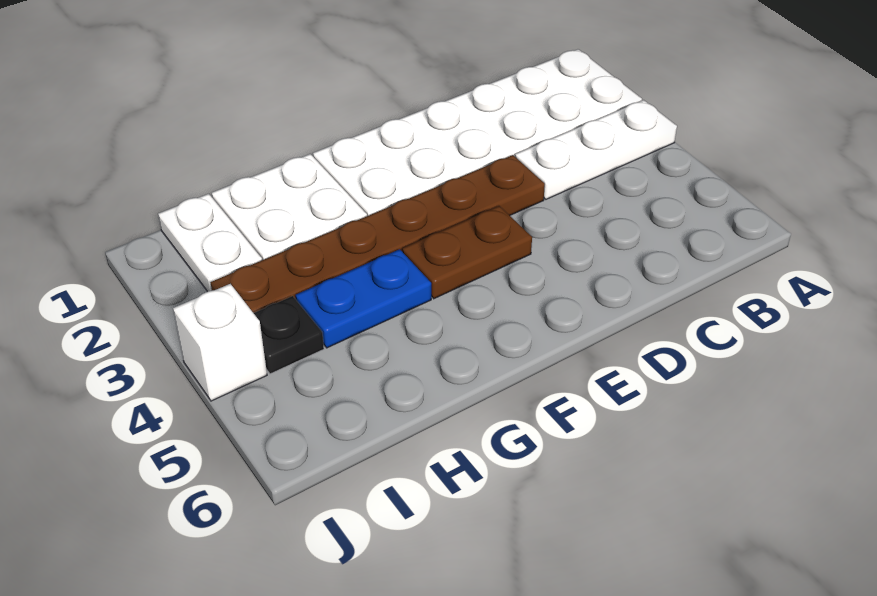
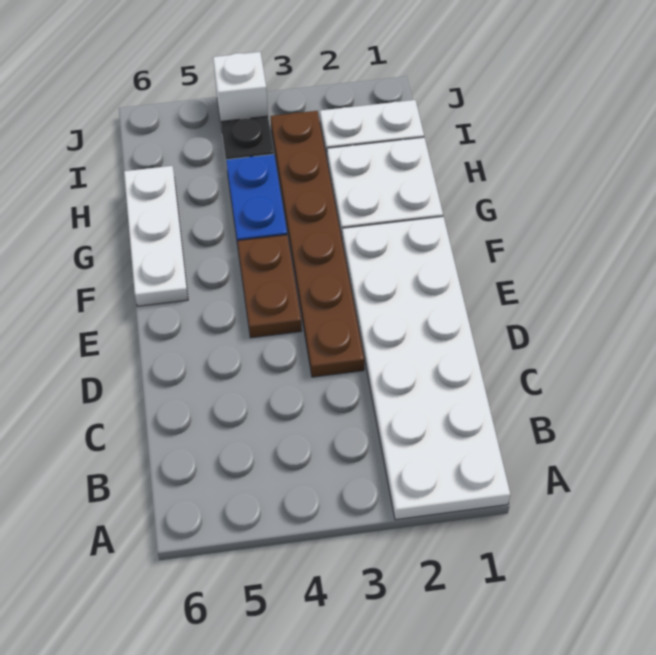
white plate A3:C3 level 1 -> white plate F6:H6 level 1

